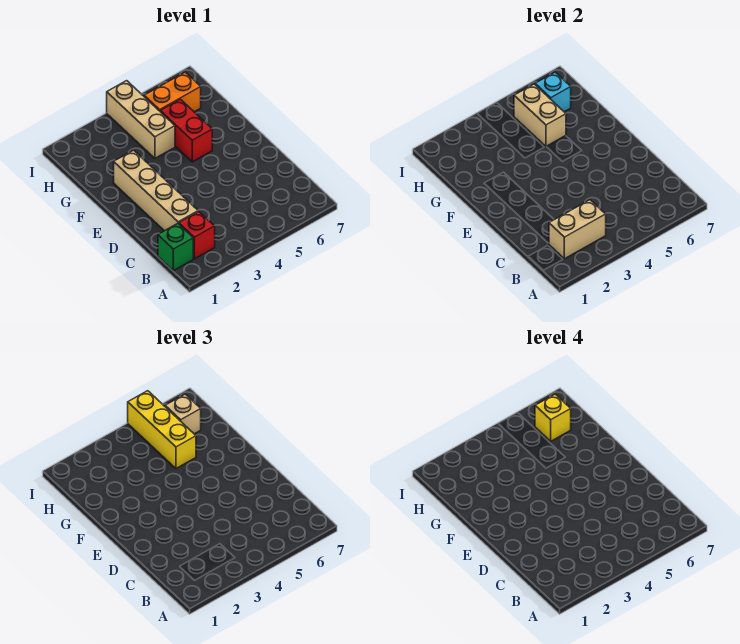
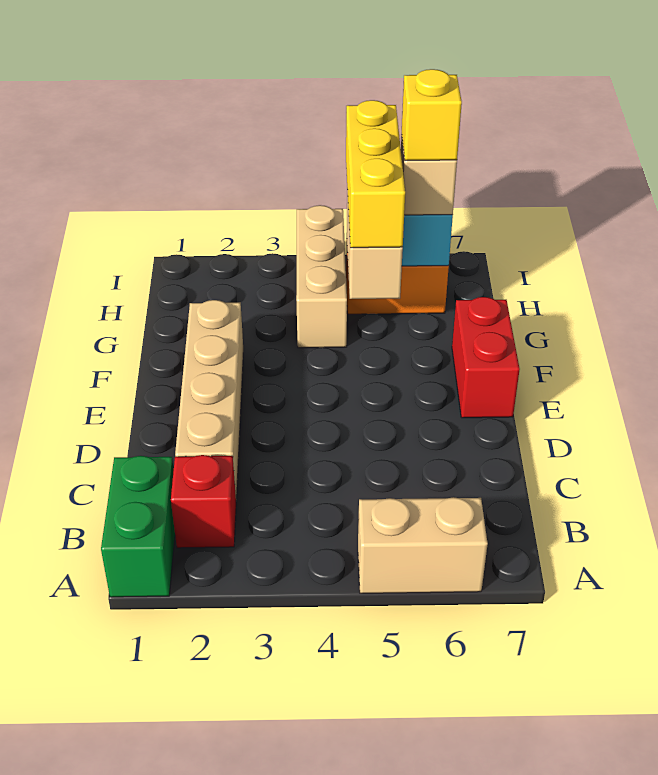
green brick B1 level 1 -> green brick A1:B1 level 1
tan brick B2:B3 level 2 -> tan brick A5:A6 level 1
red brick F5:G5 level 1 -> red brick E7:F7 level 1

